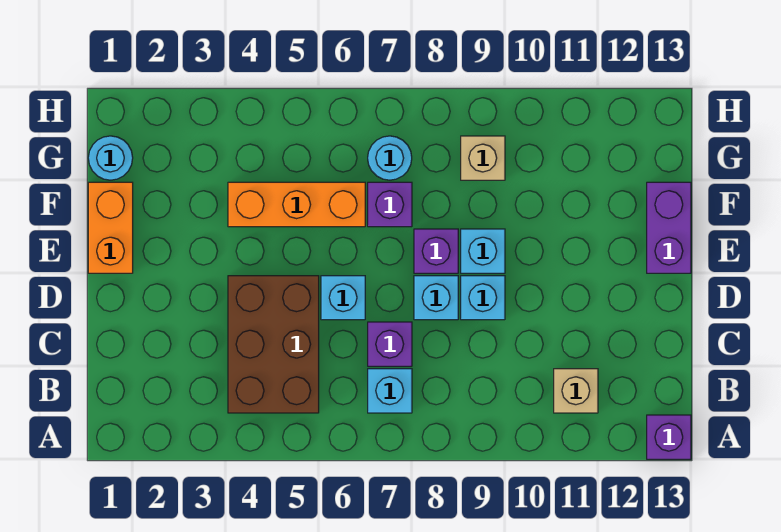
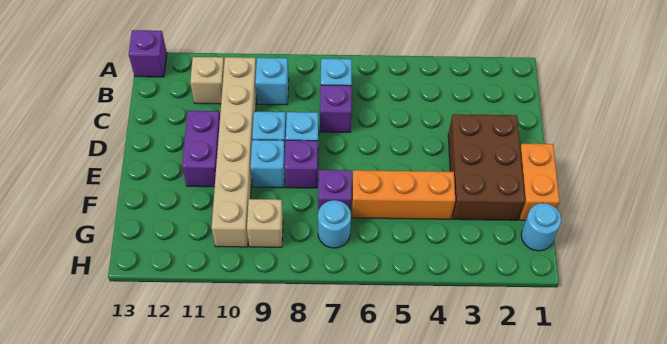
brown brick B4:D5 level 1 -> brown brick D2:F3 level 1
none -> tan brick B10:G10 level 1
cyan brick D6 level 1 -> cyan brick B9 level 1
purple brick E13:F13 level 1 -> purple brick D11:E11 level 1

